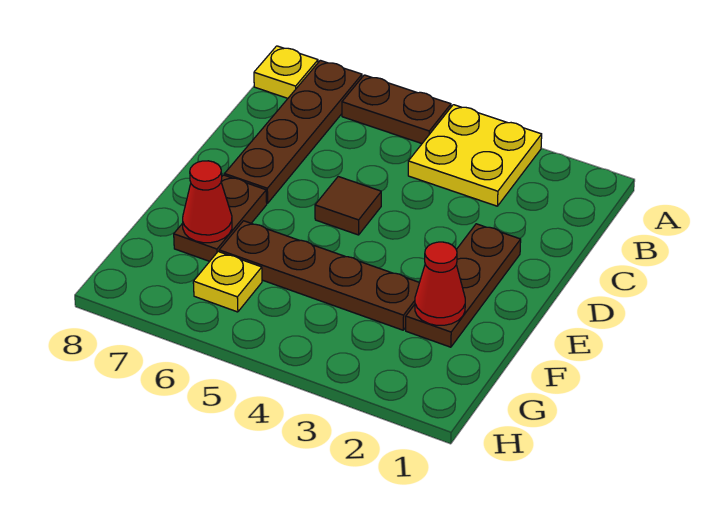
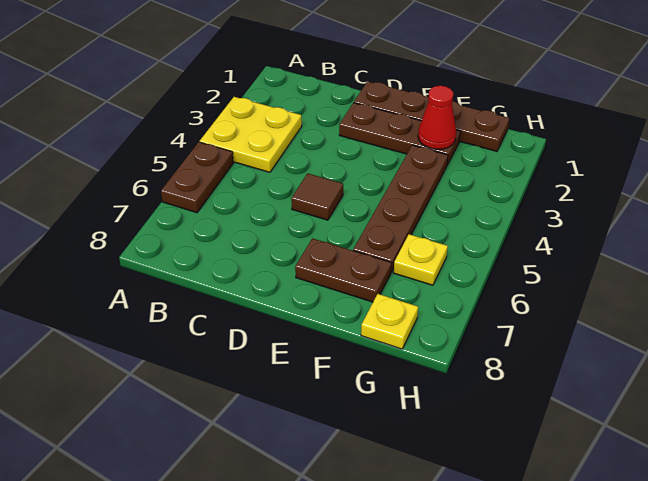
brown plate A7:D7 level 1 -> brown plate D1:G1 level 1
yellow plate A8 level 1 -> yellow plate G8 level 1
red cone F7 level 2 -> none

